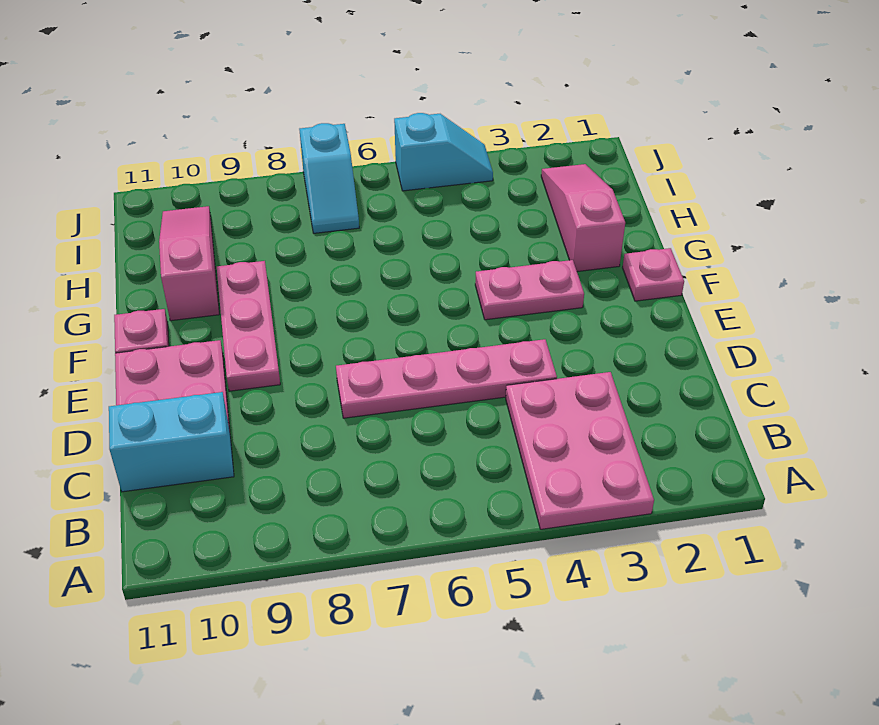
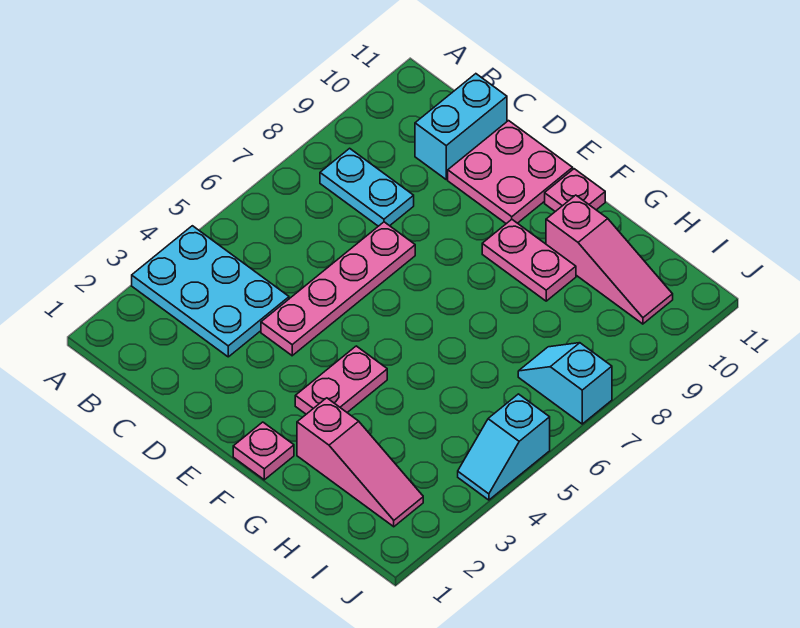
pink plate A3:C4 level 1 -> cyan plate A3:C4 level 1
none -> cyan plate B8:C8 level 1
pink plate E9:G9 level 1 -> pink plate F9:G9 level 1

